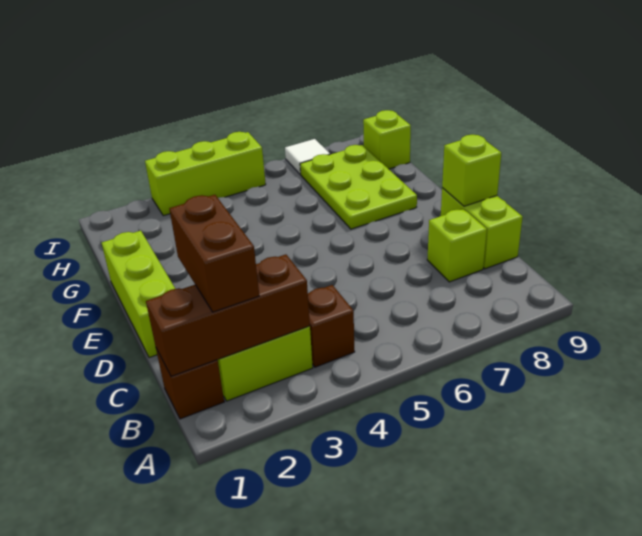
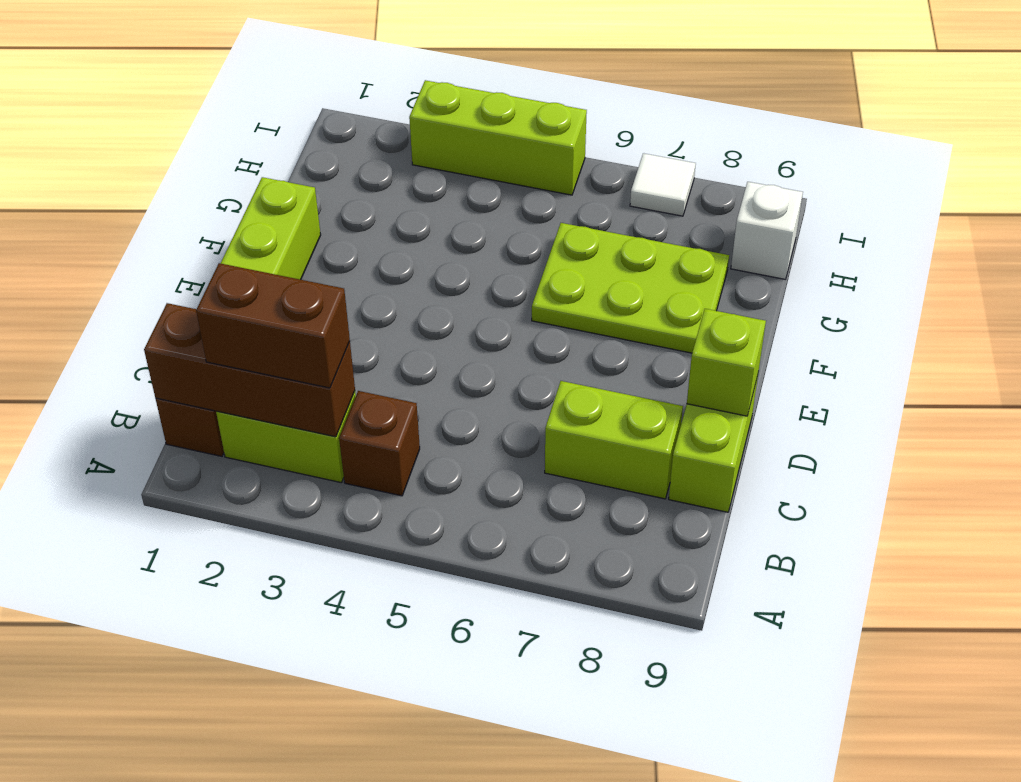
brown brick B2:C2 level 3 -> brown brick B2:B3 level 3
lime brick C8 level 1 -> lime brick C7:C8 level 1
lime plate F7:H8 level 1 -> lime plate F6:G8 level 1
lime brick H9 level 1 -> white brick H9 level 1

